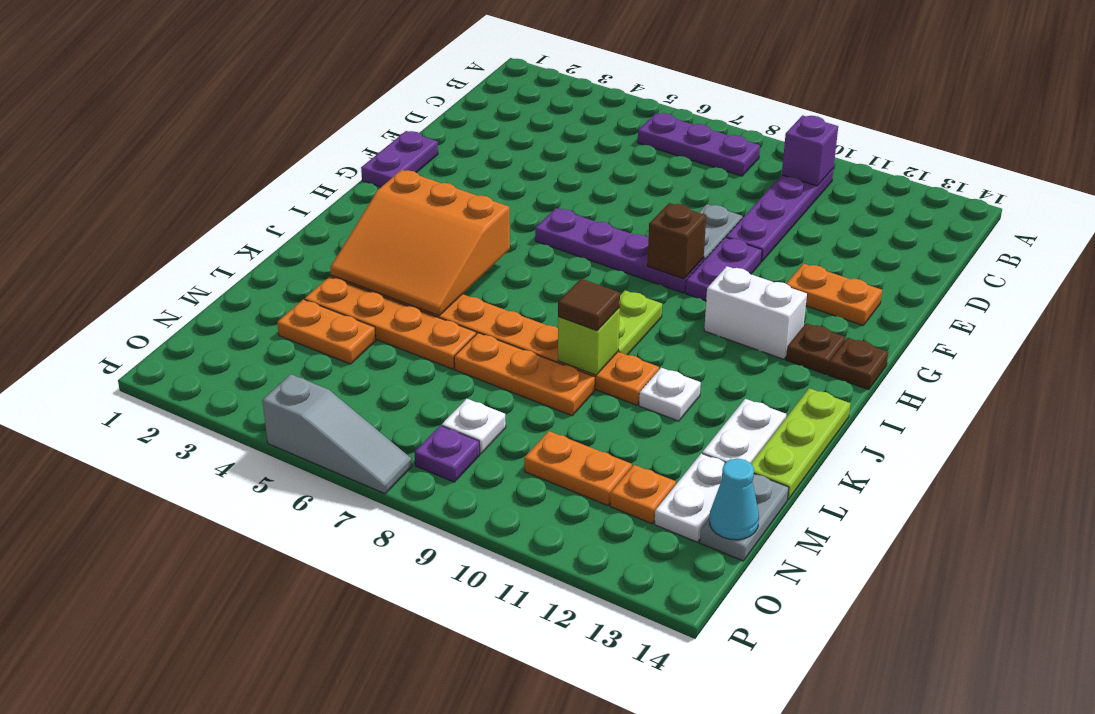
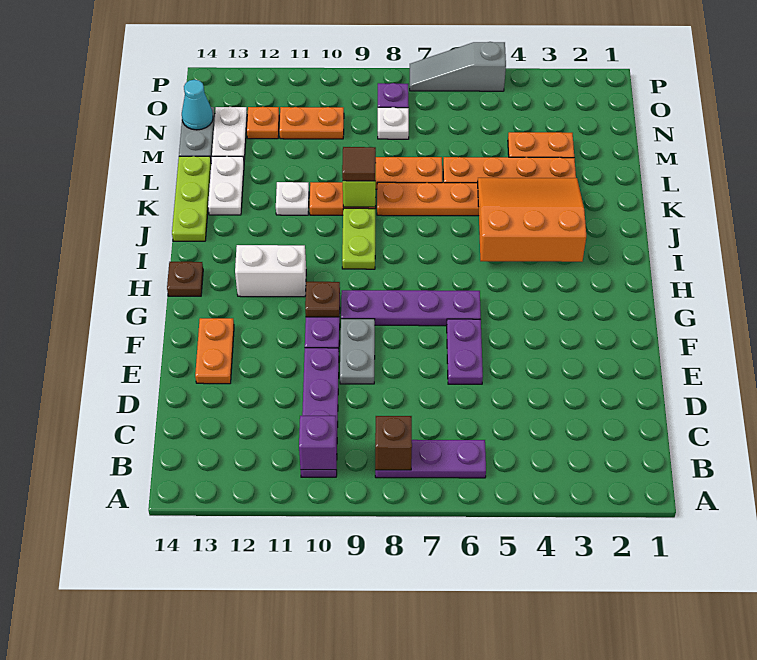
purple plate F1:G1 level 1 -> purple plate E6:F6 level 1
orange plate F12:F13 level 1 -> orange plate E13:F13 level 1
brown brick G9 level 2 -> brown brick B8 level 2
brown plate H13 level 1 -> brown plate G10 level 2

